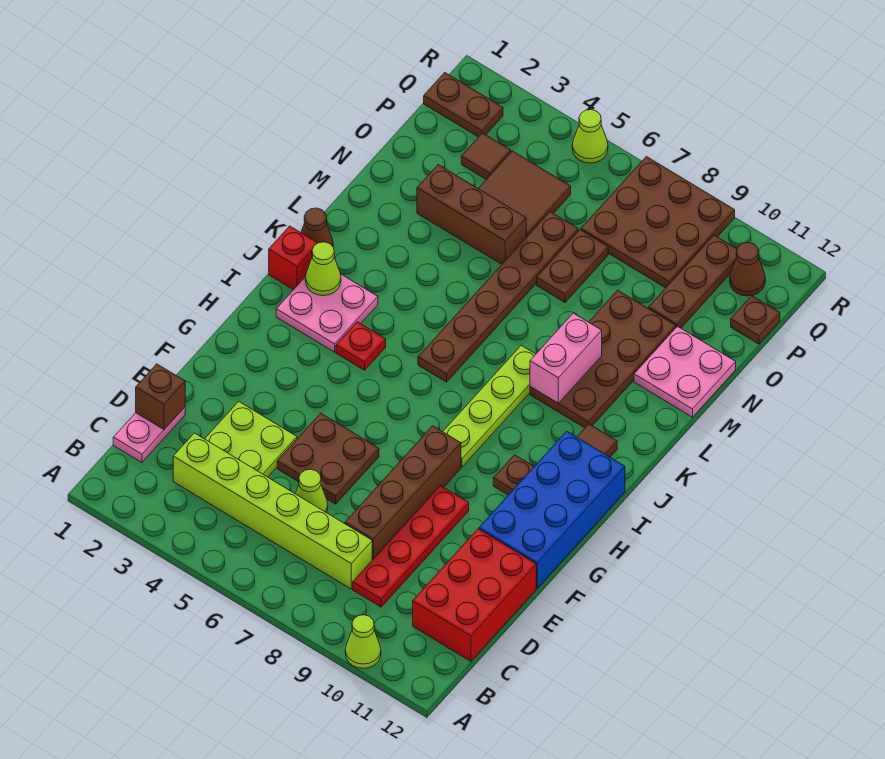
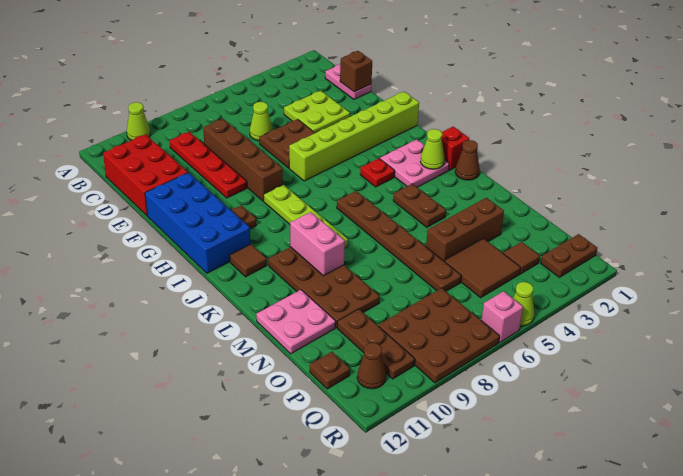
lime brick C3:C8 level 1 -> lime brick G1:G6 level 1
brown plate N7:O7 level 1 -> brown plate K4:L4 level 1
none -> pink brick R6 level 1

